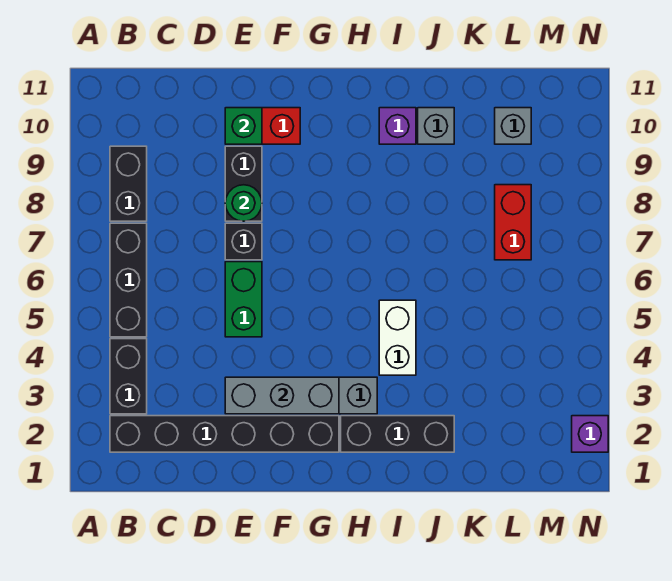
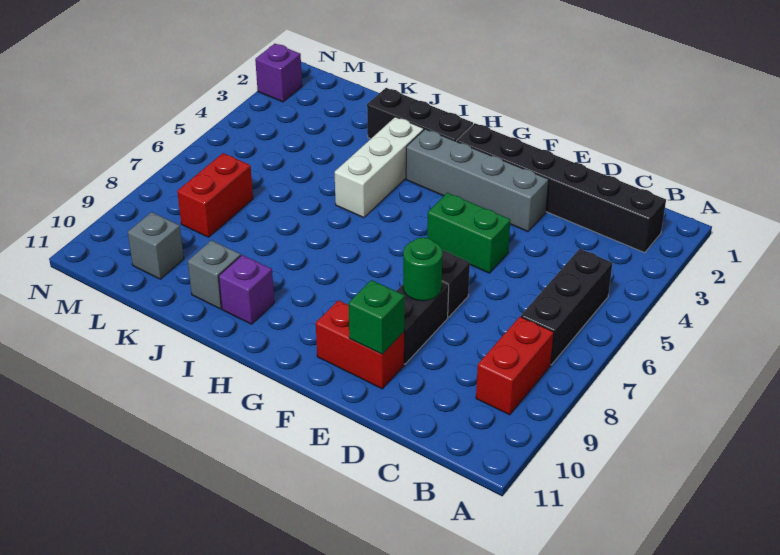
black brick B3:B4 level 1 -> none
black brick B8:B9 level 1 -> red brick B8:B9 level 1
grey brick E3:G3 level 2 -> none
green brick E5:E6 level 1 -> green brick E5:F5 level 1
white brick I4:I5 level 1 -> white brick I3:I5 level 1

